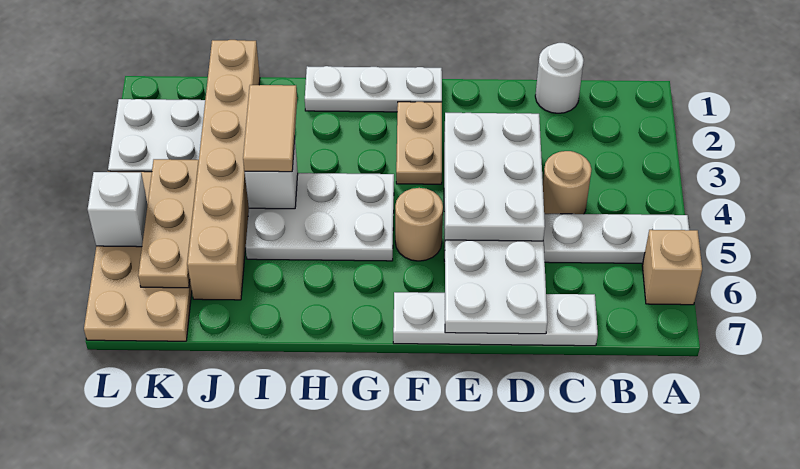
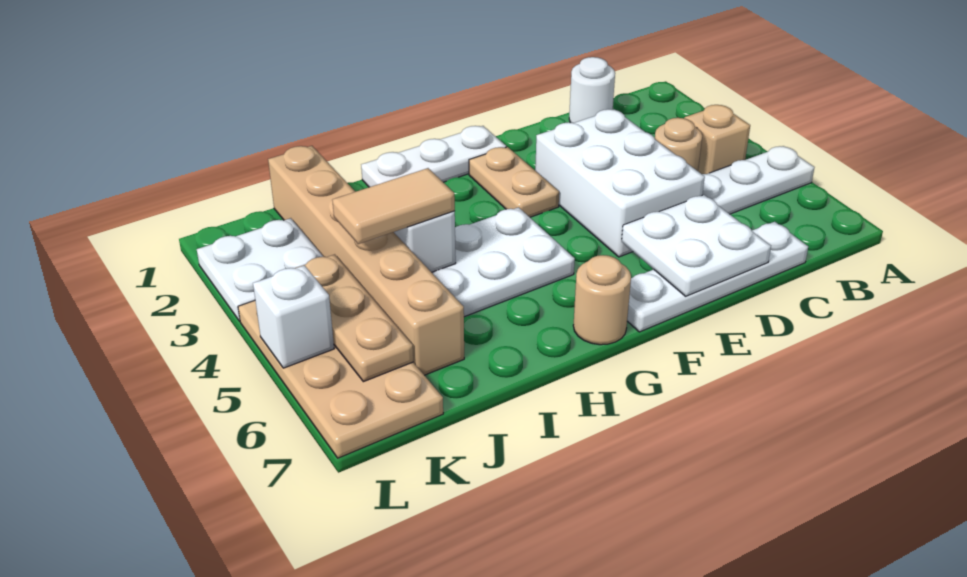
tan brick A6 level 1 -> tan brick B4 level 1
tan round brick F5 level 1 -> tan round brick G7 level 1
tan tile I3:I4 level 3 -> tan tile I4:J4 level 3

